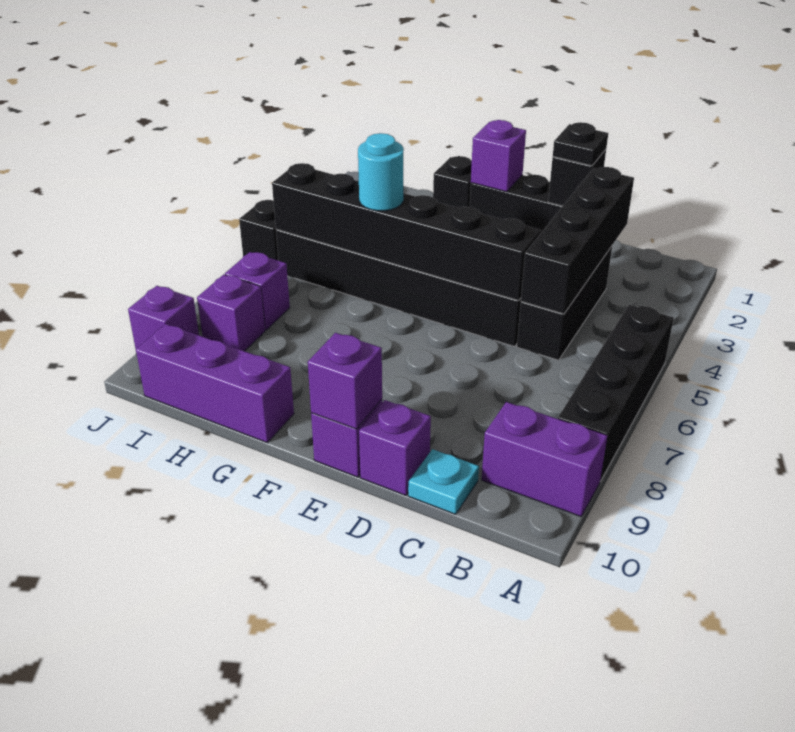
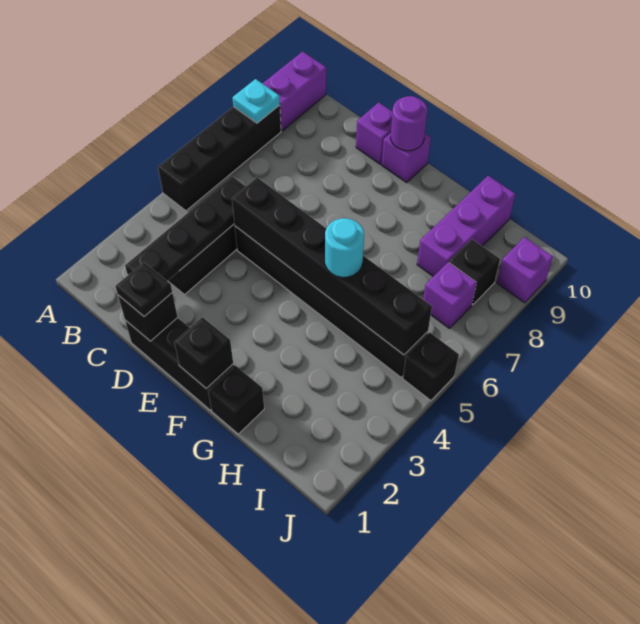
purple brick A9:B9 level 1 -> purple brick A9:A10 level 1
black brick C2:C5 level 2 -> black plate C2:C5 level 2
cyan plate C10 level 1 -> cyan plate A8 level 2
purple brick E10 level 2 -> purple round brick E10 level 2
purple brick F1 level 2 -> black brick F1 level 2
purple brick G10:I10 level 1 -> purple brick H8:H10 level 1
purple brick I8 level 1 -> black brick I8 level 1

